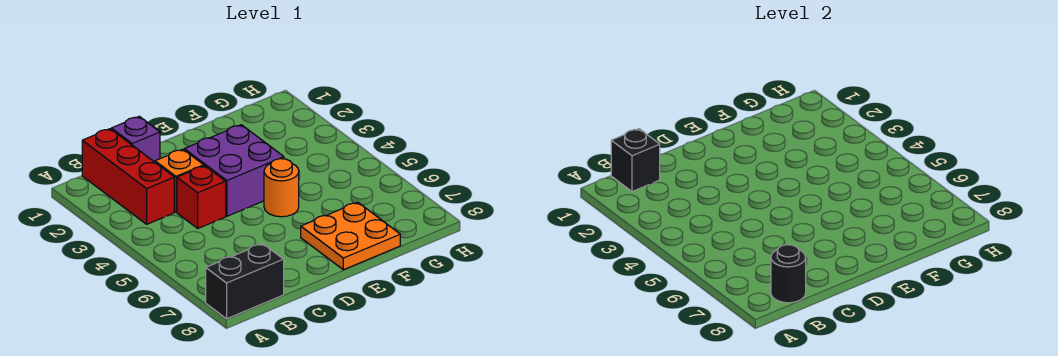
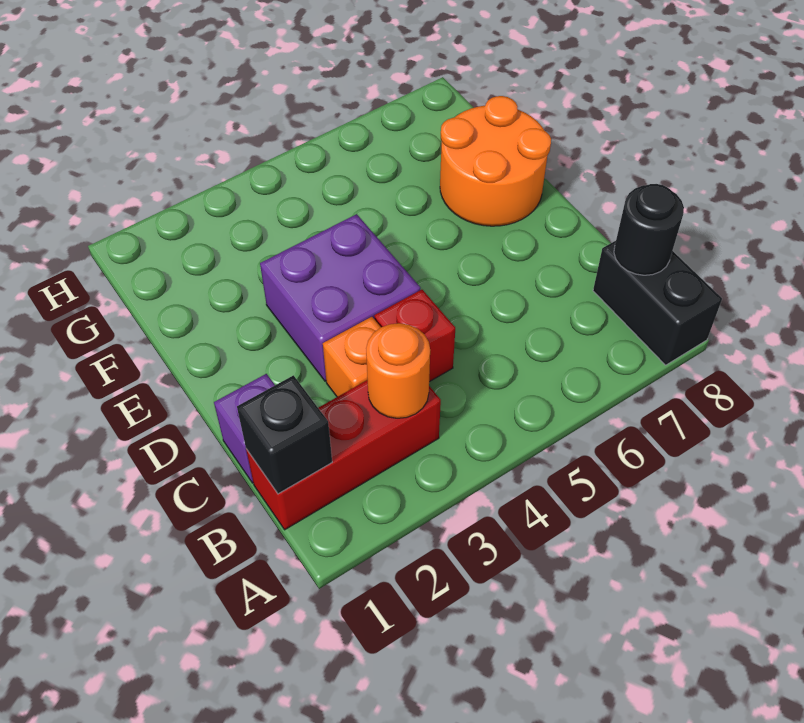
orange round brick E5 level 1 -> orange round brick B3 level 2
orange plate E7:F8 level 1 -> orange round brick E7:F8 level 1

